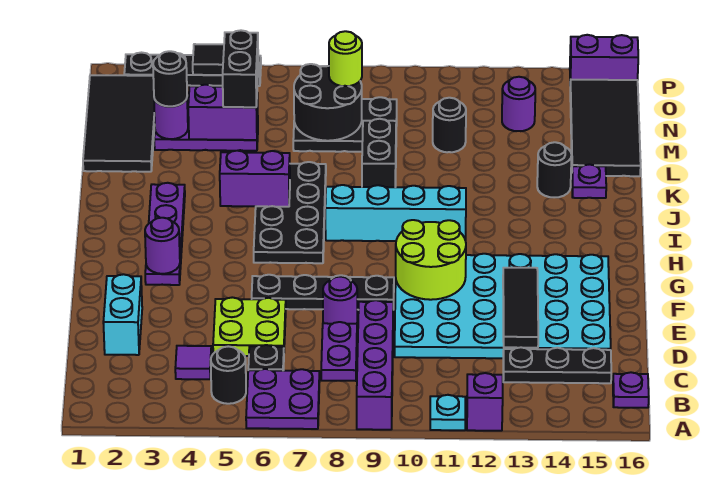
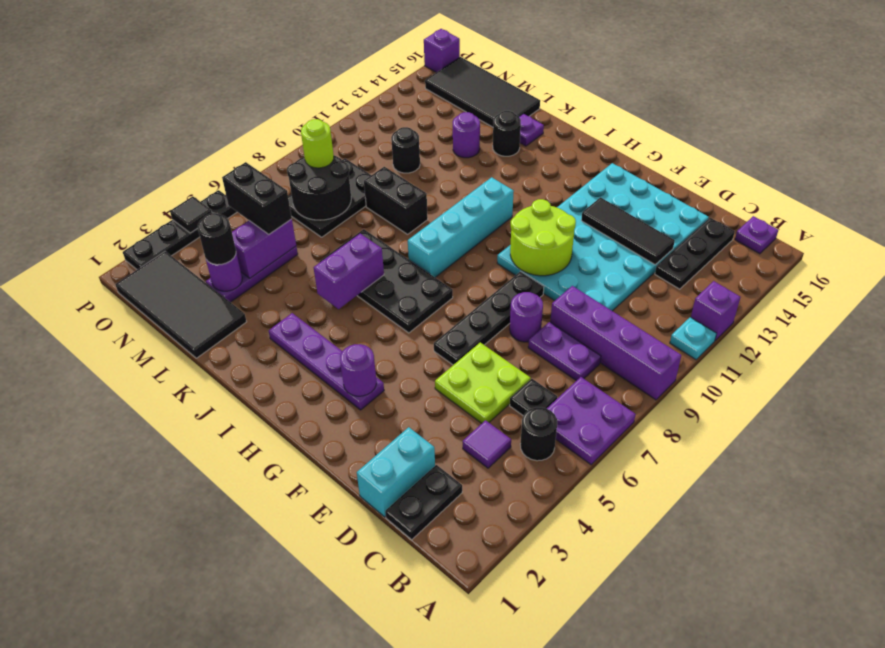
none -> black plate C1:C2 level 1
cyan brick D2:E2 level 1 -> cyan brick D1:D2 level 1
purple round brick N13 level 1 -> purple round brick L13 level 1
purple brick P15:P16 level 1 -> purple brick P16 level 1

